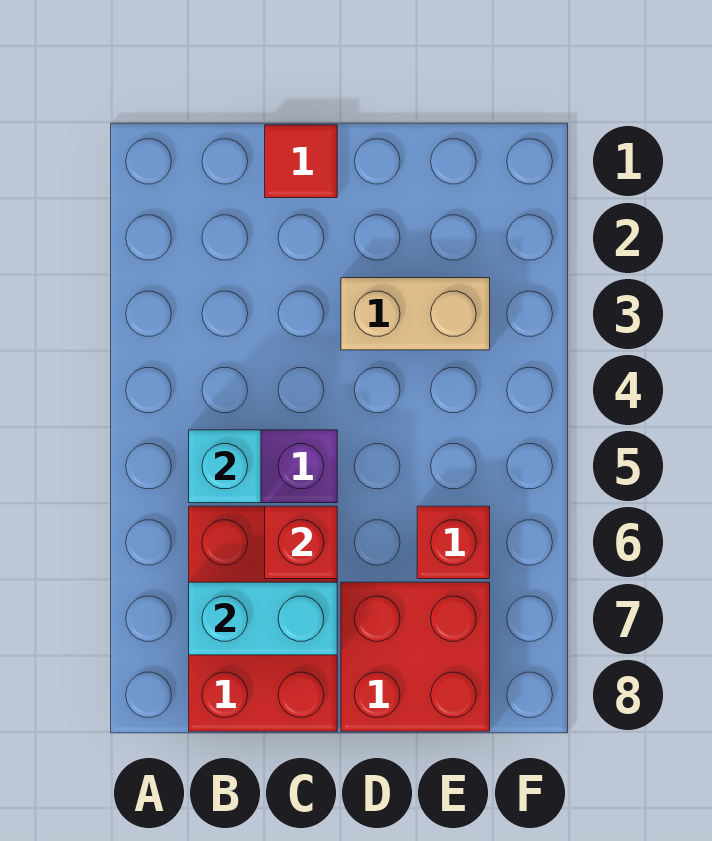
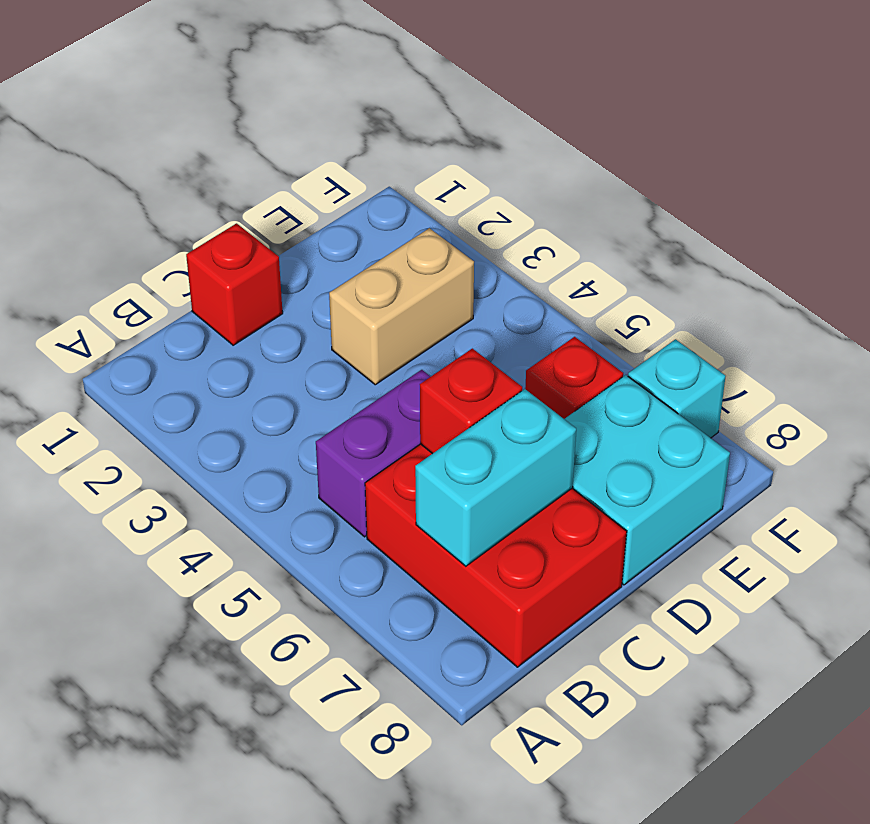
cyan brick B5 level 2 -> cyan brick F7 level 1
red tile C1 level 1 -> red brick C1 level 1
red brick D7:E8 level 1 -> cyan brick D7:E8 level 1

